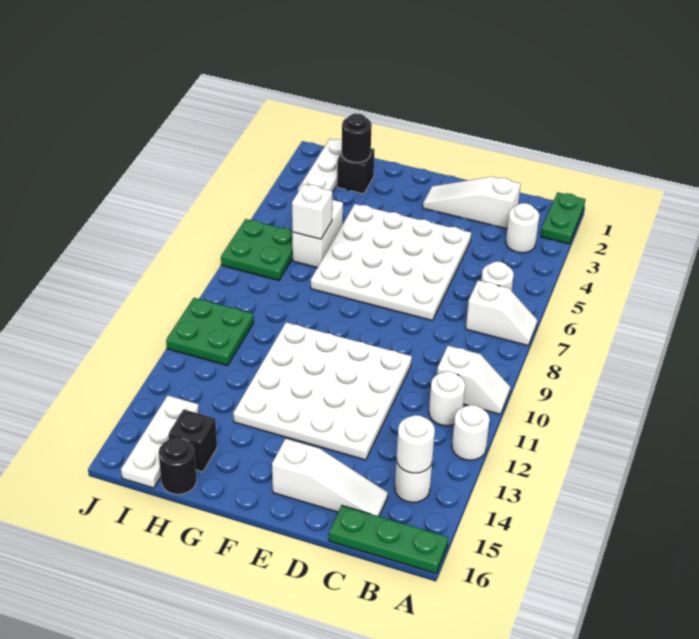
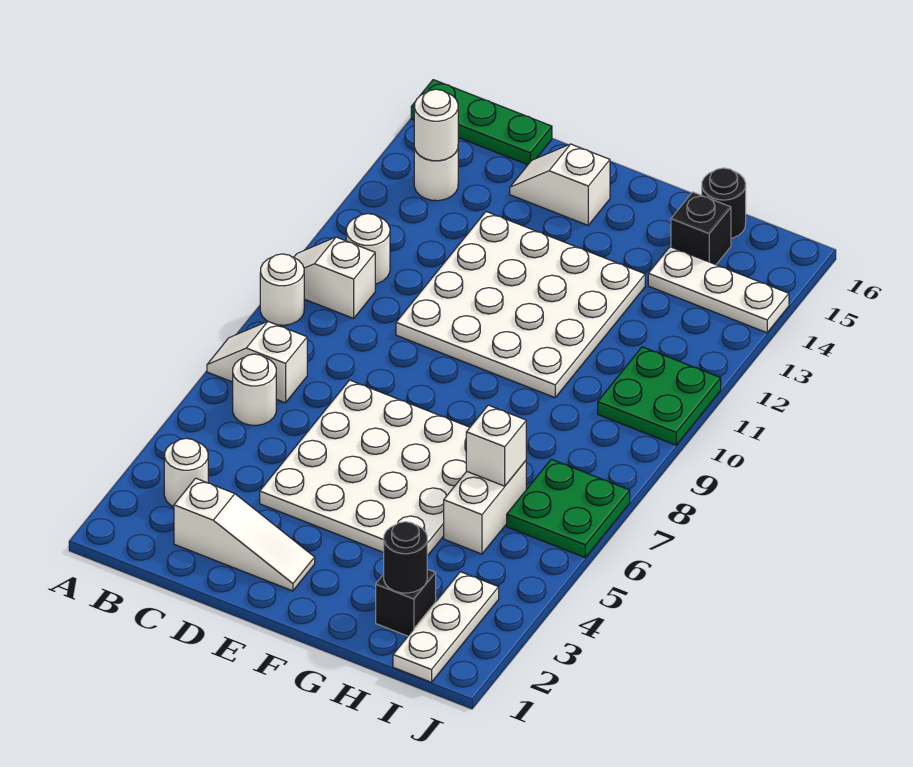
green plate A1:A2 level 1 -> none
white round brick A12 level 1 -> white round brick A9 level 1
white slope C15:E15 level 1 top E -> white slope D15:E15 level 1 top E
white plate I14:I16 level 1 -> white plate H14:J14 level 1

